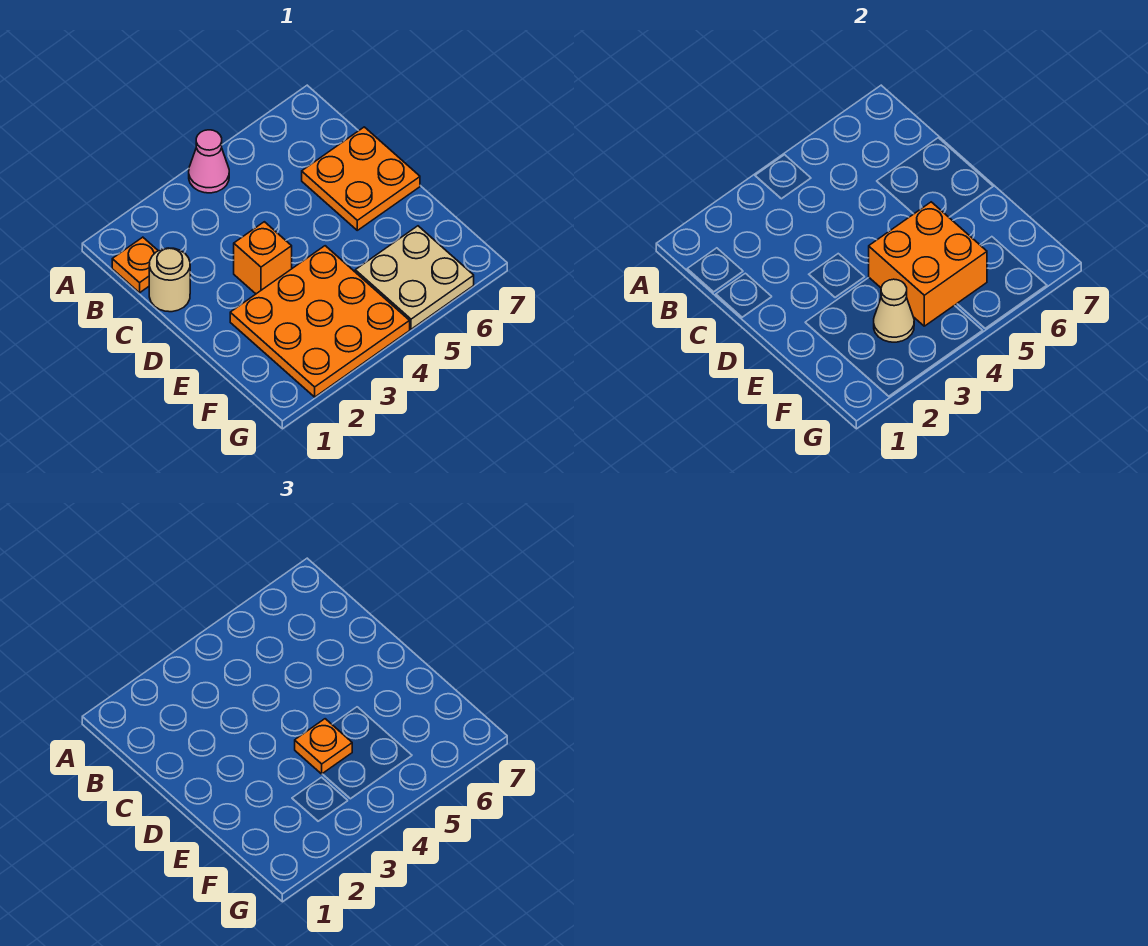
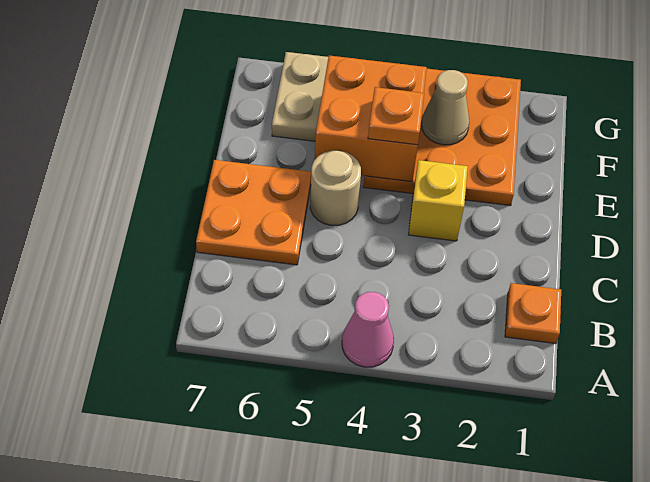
tan round brick C1 level 1 -> tan round brick D5 level 1
orange brick D3 level 1 -> yellow brick D3 level 1

